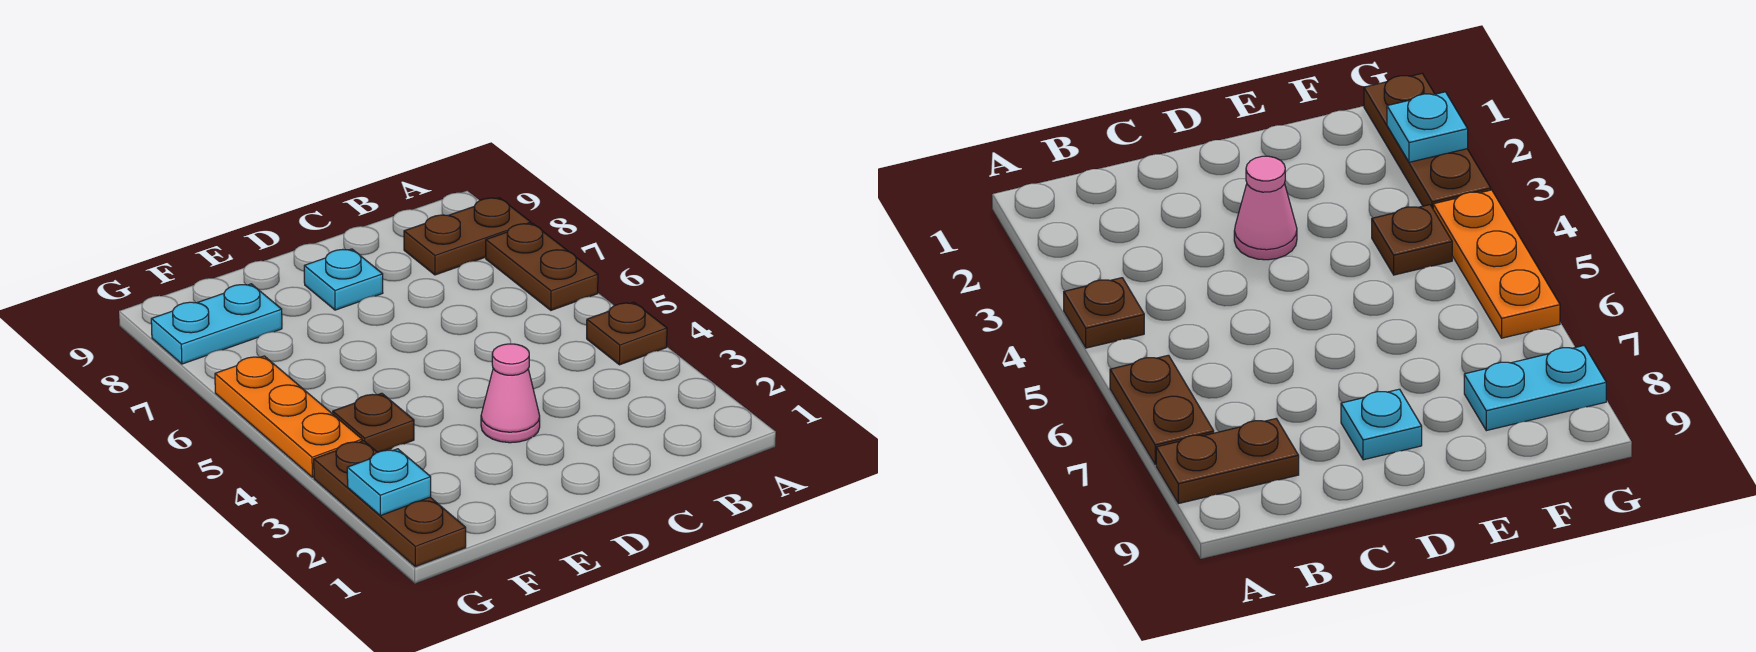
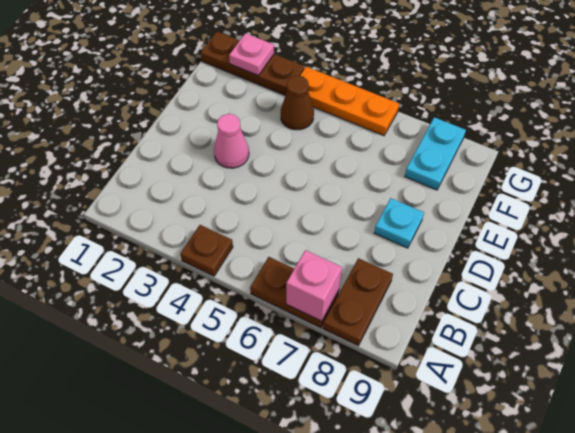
none -> pink brick A7 level 2
brown plate F4 level 1 -> brown cone F4 level 1
cyan plate G2 level 2 -> pink plate G2 level 2

